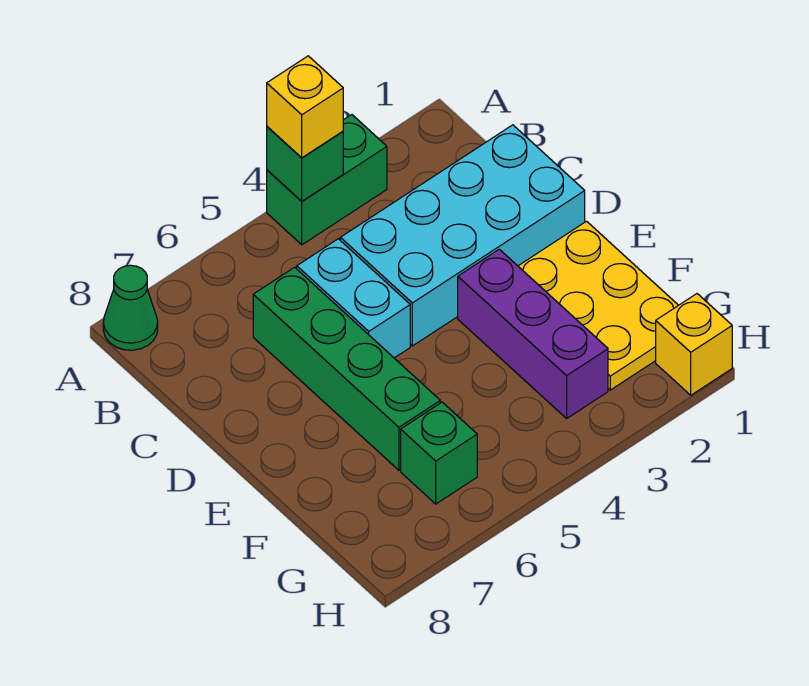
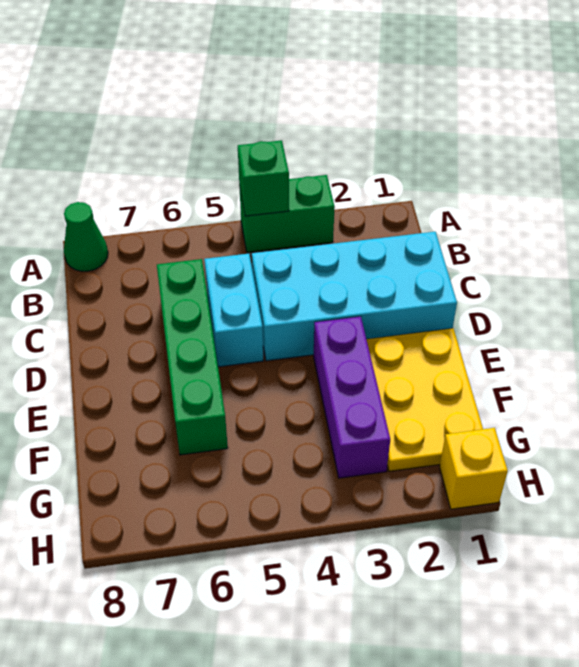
yellow brick A4 level 3 -> none
green brick G6 level 1 -> none

